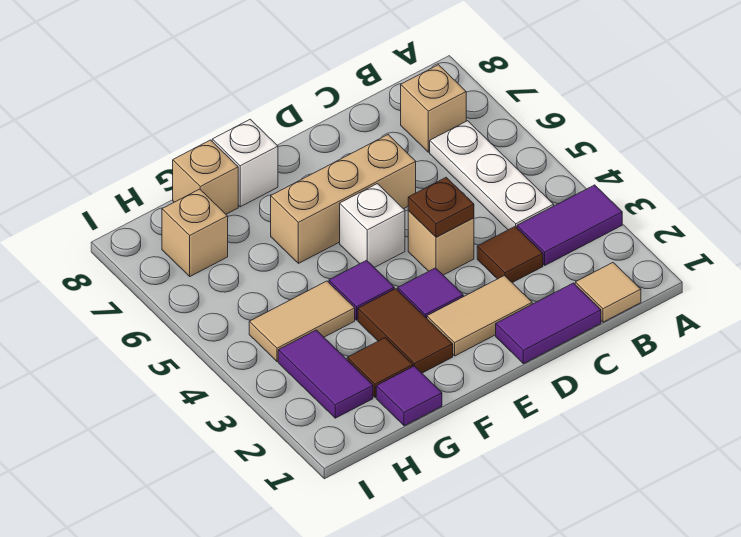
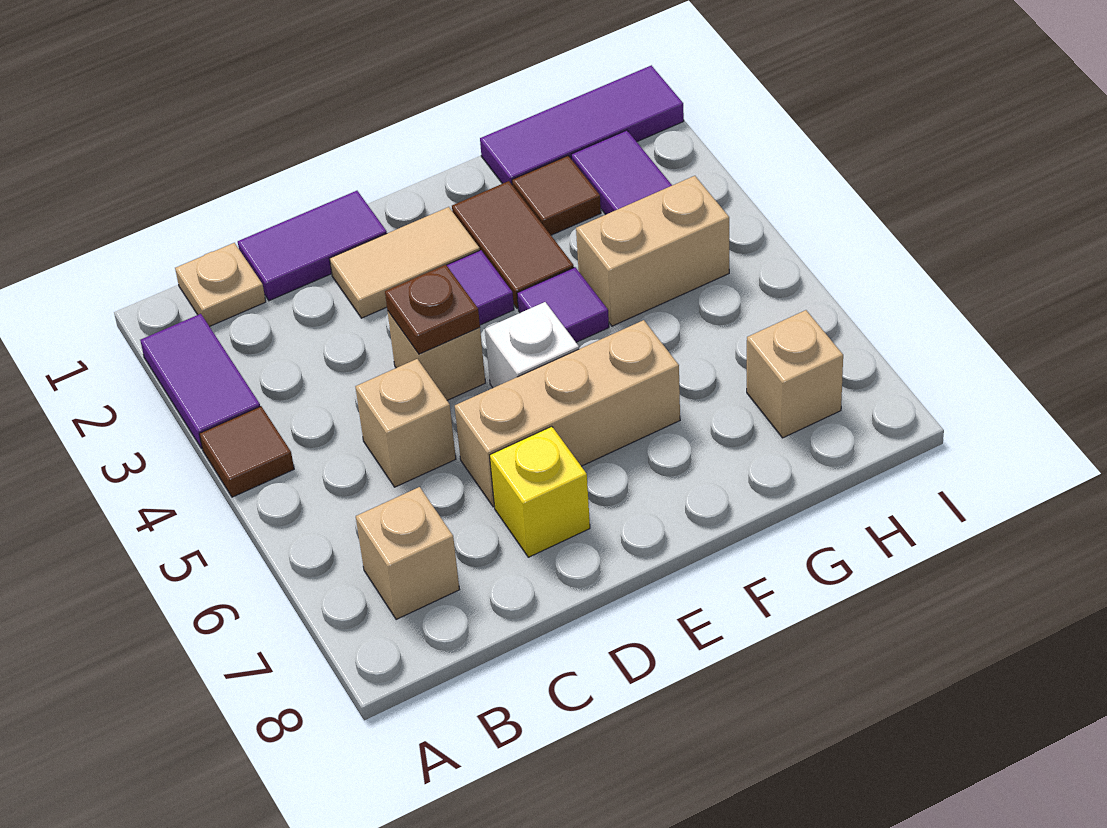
purple tile A3:B3 level 1 -> purple tile A2:A3 level 1
tan tile B1 level 1 -> tan plate B1 level 1
white plate B4:B6 level 1 -> none
brown tile C3 level 1 -> brown tile A4 level 1
none -> yellow brick D7 level 1
white brick F8 level 1 -> none
purple tile G1 level 1 -> purple tile G1:I1 level 1
tan tile G4:H4 level 1 -> tan brick G4:H4 level 1
tan brick G8 level 1 -> tan brick C5 level 1

